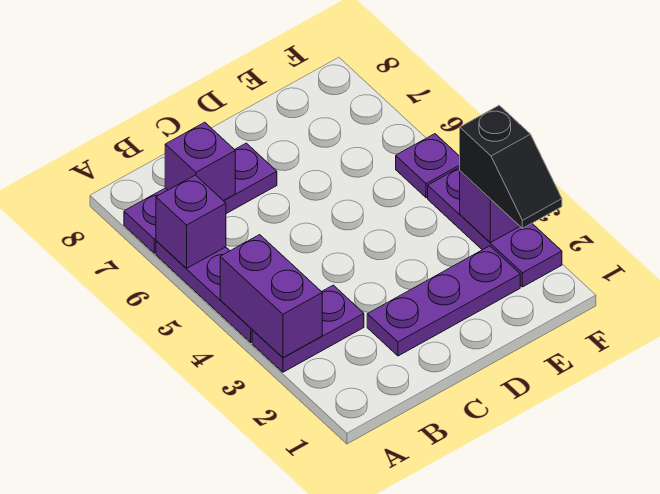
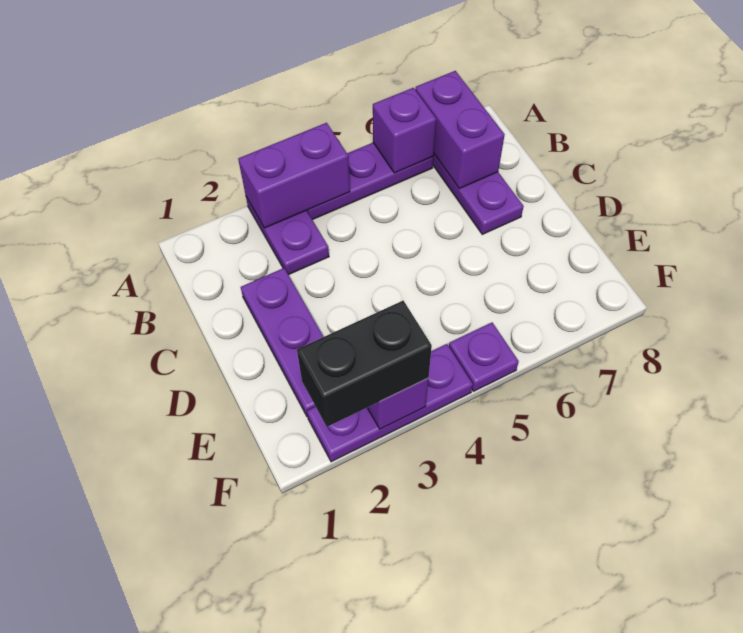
purple brick B7 level 2 -> purple brick A7:B7 level 2
black slope F2:F3 level 3 top 3 -> black brick F2:F3 level 3

